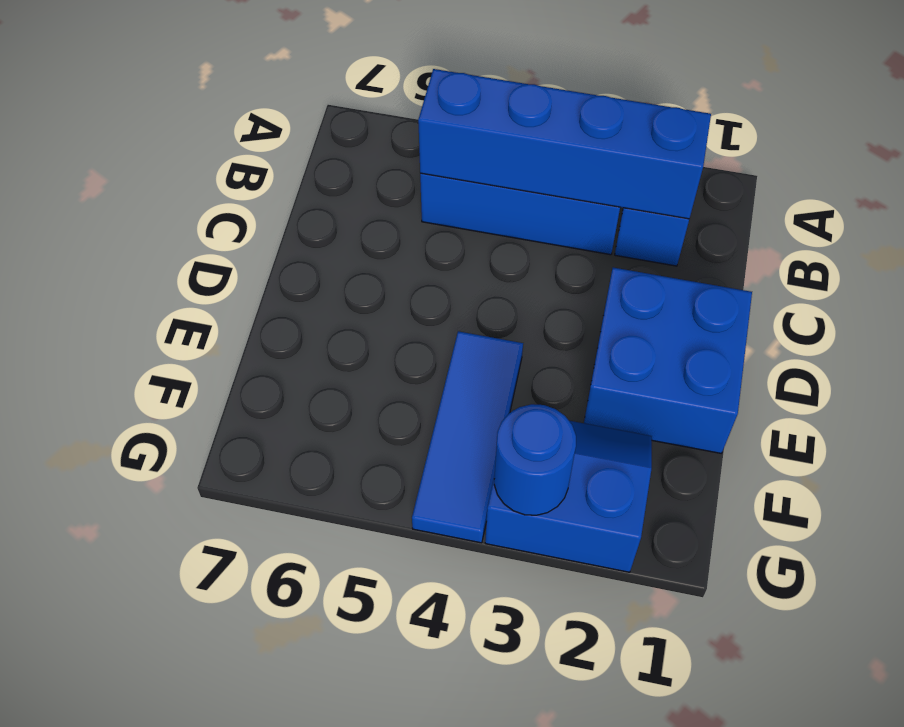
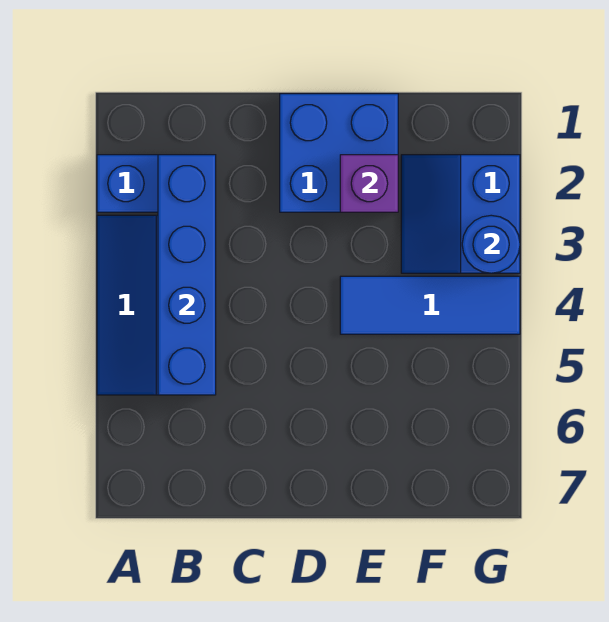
none -> purple brick E2 level 2

